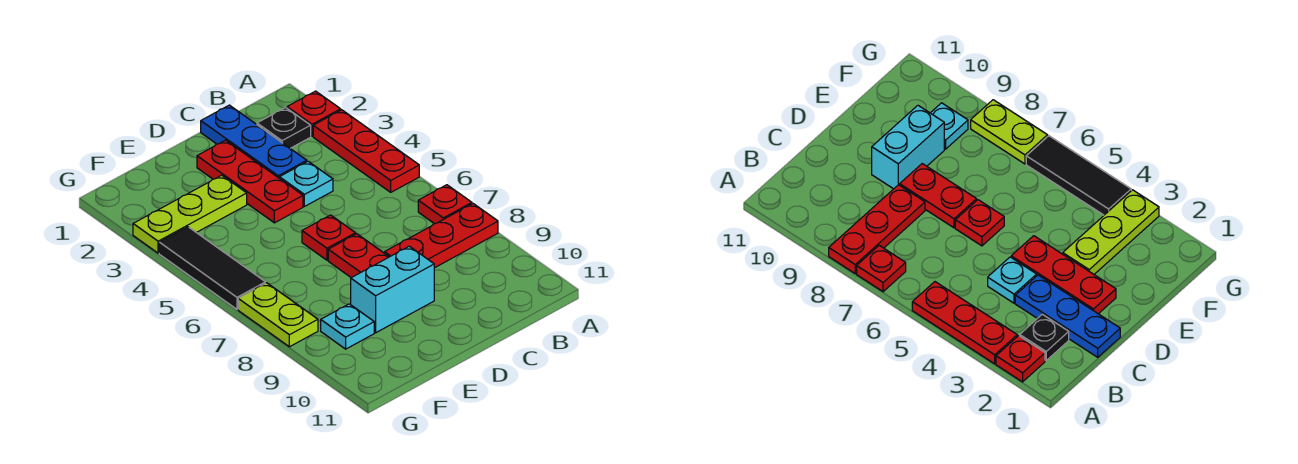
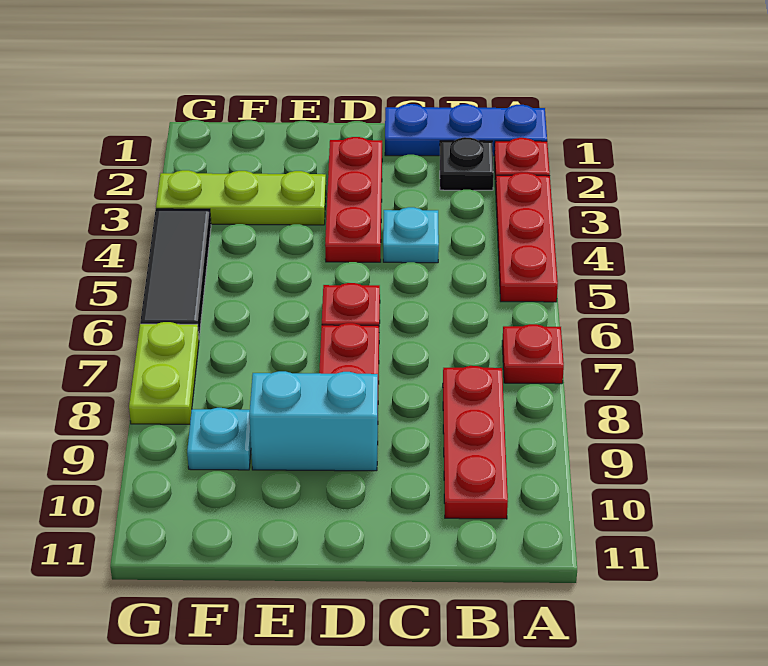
red plate A8:C8 level 1 -> red plate B8:B10 level 1
blue plate C1:C3 level 1 -> blue plate A1:C1 level 1

